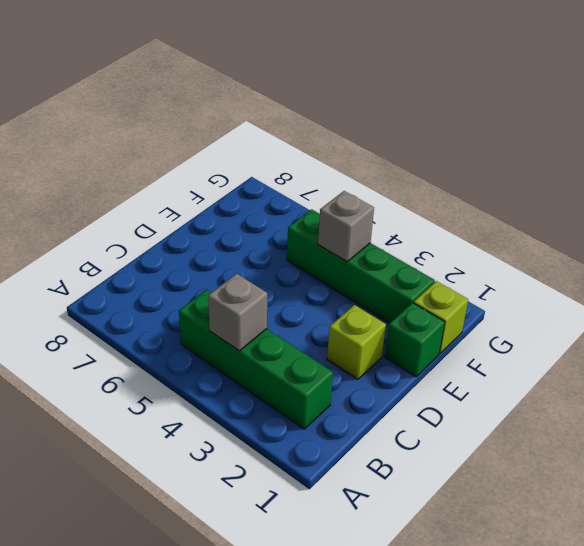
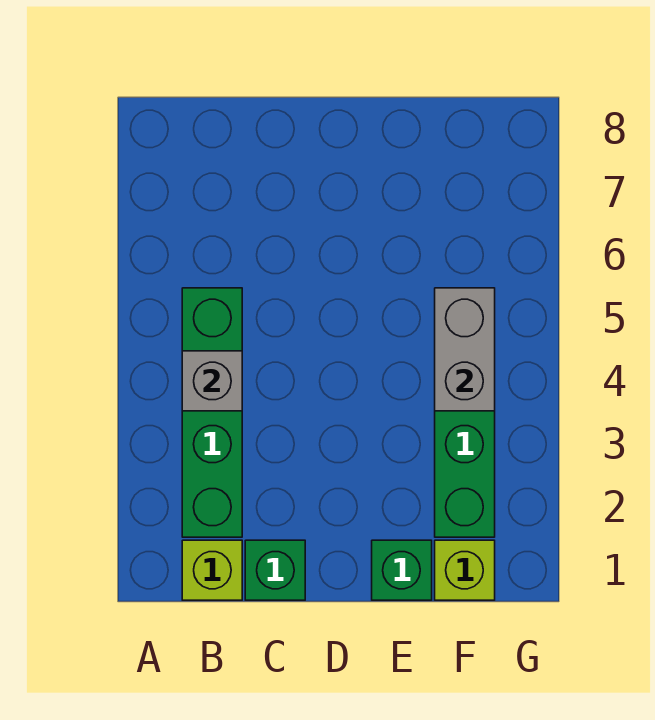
none -> green brick C1 level 1
lime brick D2 level 1 -> lime brick B1 level 1
grey brick F4 level 2 -> grey brick F4:F5 level 2

